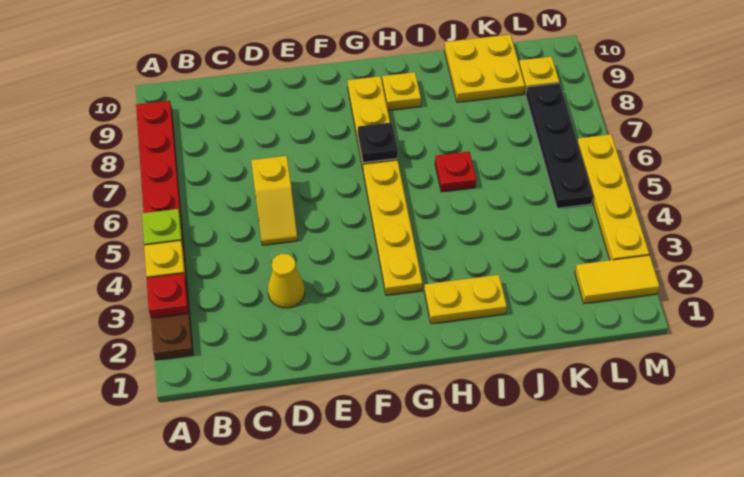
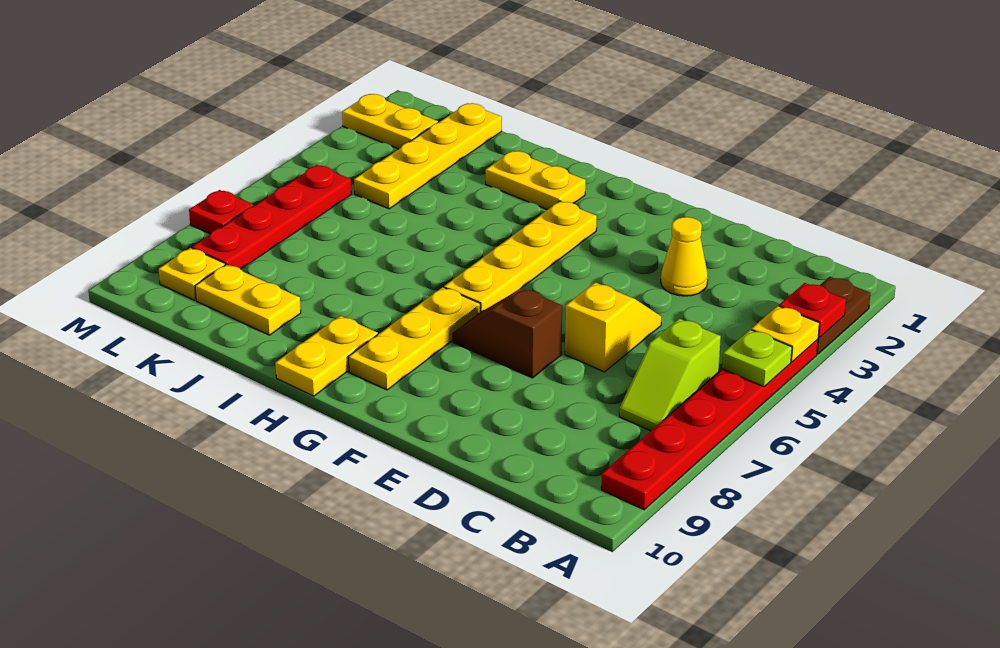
none -> lime slope B6:B7 level 1 top 6
none -> brown slope E7:F7 level 1 top E
black plate G7 level 2 -> none
yellow plate H9 level 1 -> yellow plate H9:H10 level 1
red plate I6 level 1 -> red plate M7 level 1
yellow plate J9:K10 level 1 -> yellow plate J9:K9 level 1
yellow tile L2:M2 level 1 -> yellow plate L2:M2 level 1
black plate L5:L8 level 1 -> red plate L5:L8 level 1
yellow plate M3:M6 level 1 -> yellow plate K1:K4 level 1

